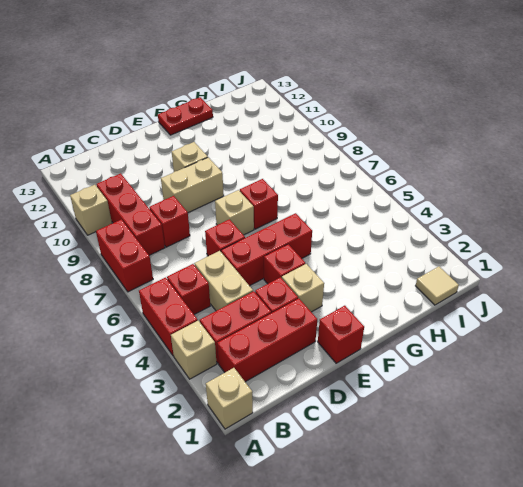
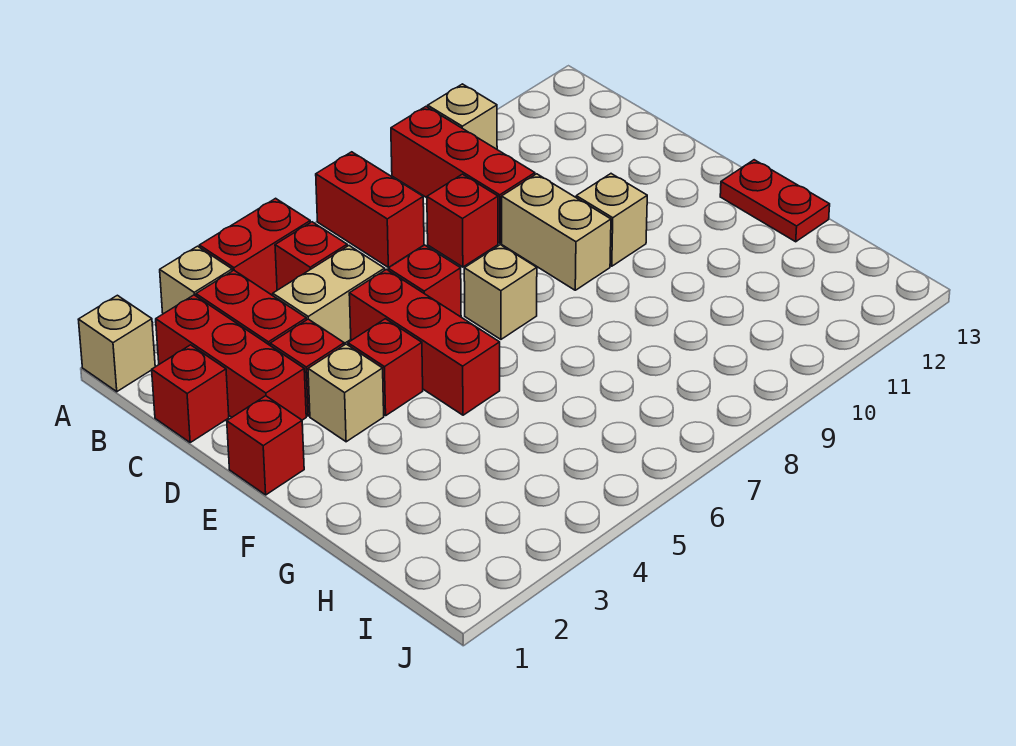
red brick A7:A8 level 1 -> red brick A7:B7 level 1
red brick B8:B10 level 1 -> red brick A9:C9 level 1
red brick F7 level 1 -> red brick C1 level 1
tan tile I1 level 1 -> none

